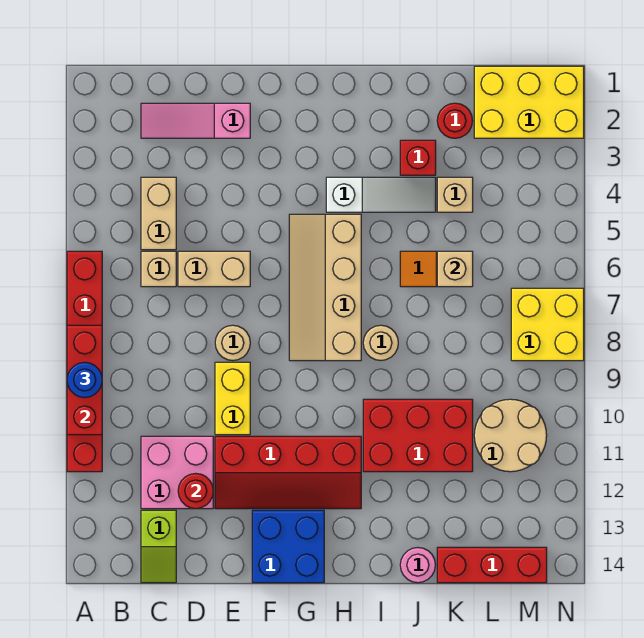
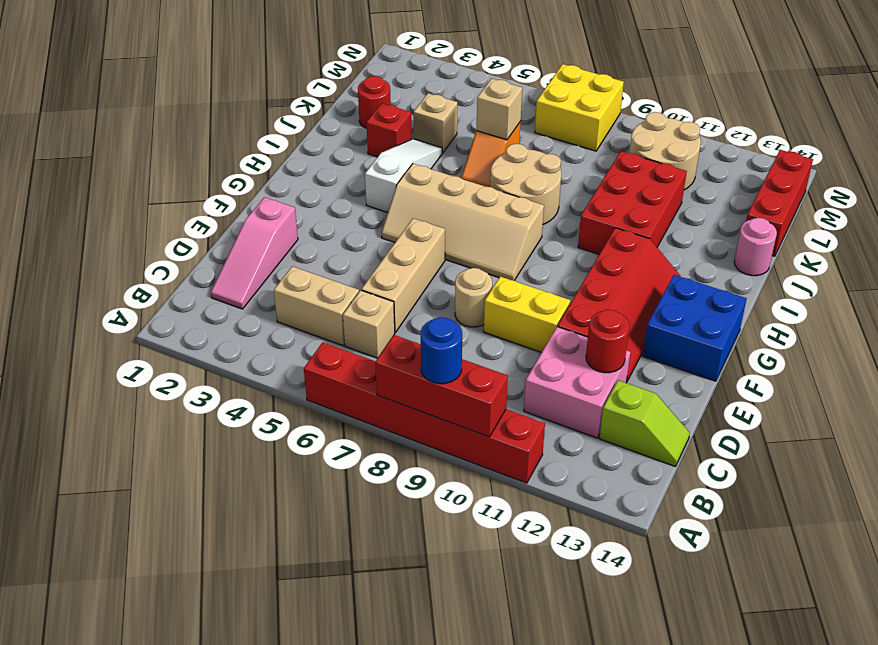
tan brick D6:E6 level 1 -> tan brick D6:F6 level 1
tan round brick I8 level 1 -> tan round brick I7:J8 level 1
yellow brick L1:N2 level 1 -> none

